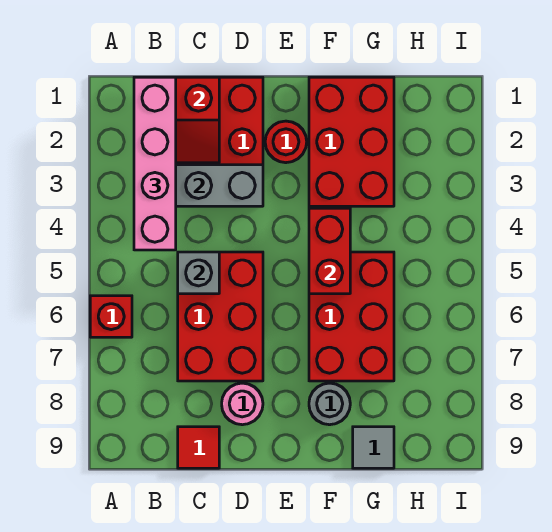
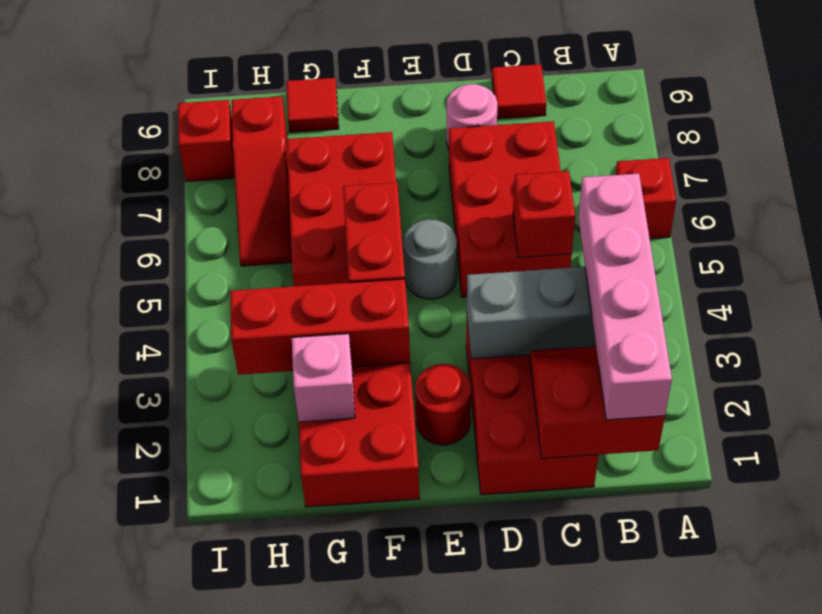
grey brick C5 level 2 -> red brick C5 level 2
none -> red brick F3:H3 level 2
grey round brick F8 level 1 -> grey round brick E5 level 1
none -> pink brick G2 level 2
grey tile G9 level 1 -> red tile G9 level 1
none -> red slope H6:H8 level 1 top 8
none -> red brick I8 level 1

